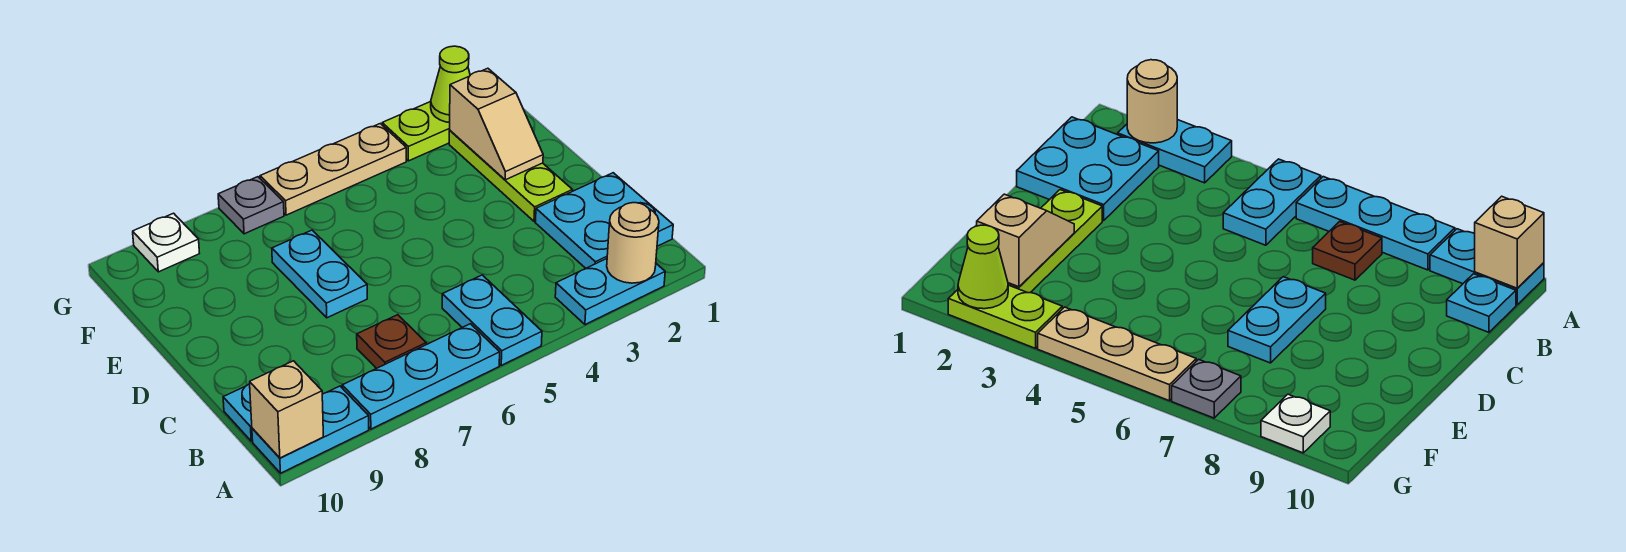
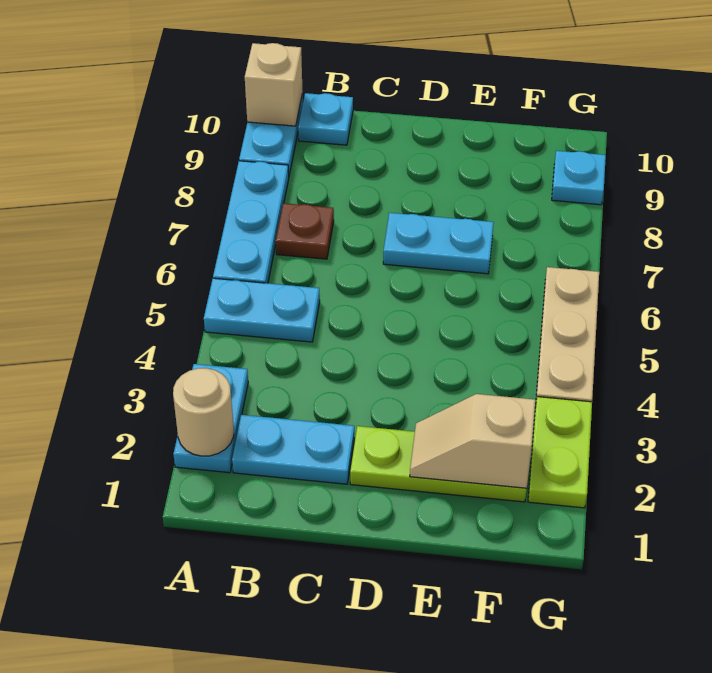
cyan plate B1:C2 level 1 -> cyan plate B2:C2 level 1
lime cone G2 level 2 -> none
grey plate G7 level 1 -> none
white plate G9 level 1 -> cyan plate G9 level 1

